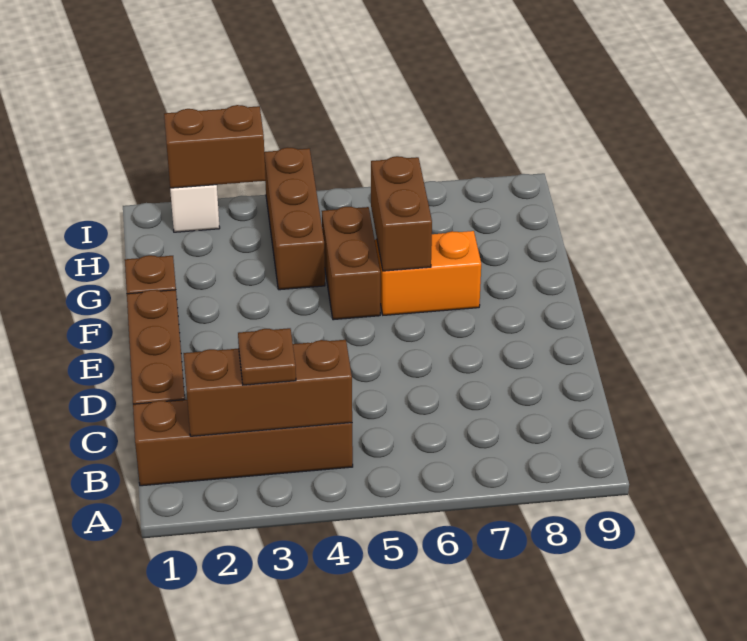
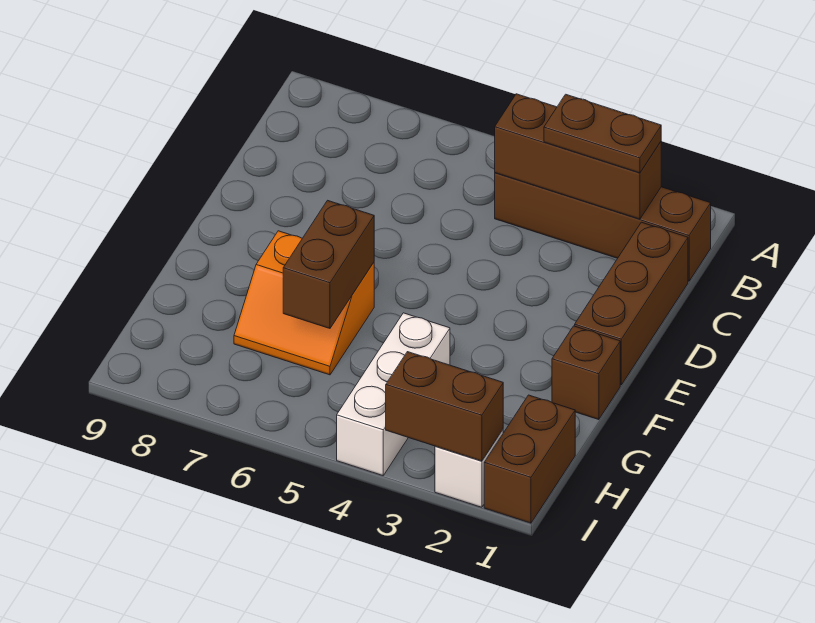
brown plate B3 level 3 -> brown plate B2:B3 level 3
brown brick F5:G5 level 1 -> brown brick H1:I1 level 1
brown brick G4:I4 level 1 -> white brick G4:I4 level 1

